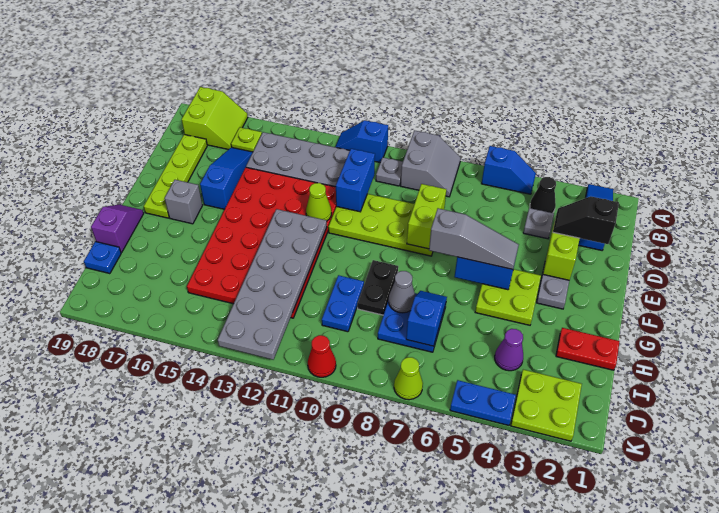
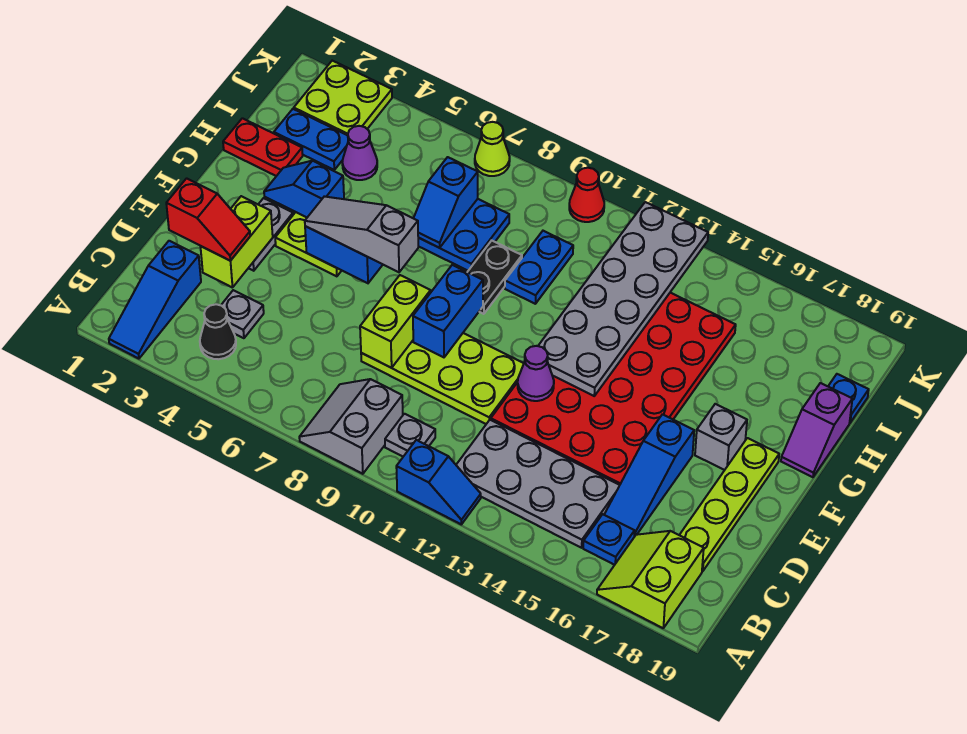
blue slope A5:A6 level 1 top 6 -> blue slope G3:G4 level 2 top 4
lime plate B16 level 1 -> blue plate B16 level 1
blue brick C11:D11 level 2 -> blue brick E9:F9 level 2
black slope D2:D3 level 3 top 2 -> red slope D2:D3 level 3 top 2
lime cone E12 level 2 -> purple cone E12 level 2
grey cone H8 level 2 -> none
blue plate K4:K5 level 1 -> blue plate I2:I3 level 1

